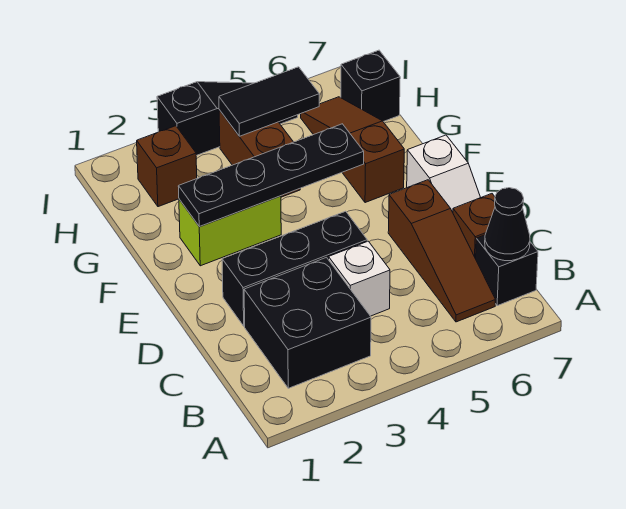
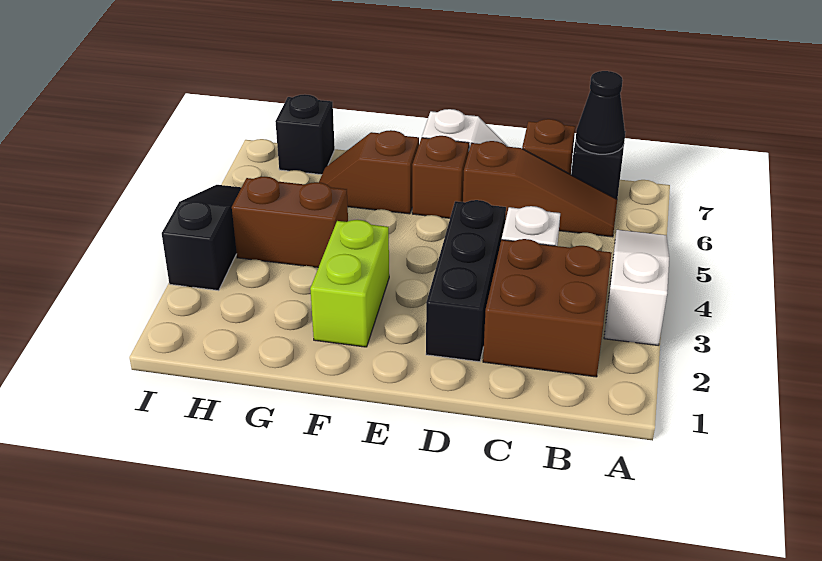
none -> white slope A3:A5 level 1 top 3
black brick B2:C3 level 1 -> brown brick B2:C3 level 1
black plate F2:F5 level 2 -> none
brown slope F6:H6 level 1 top F -> brown slope F6:G6 level 1 top F
brown brick H2 level 1 -> brown brick E6 level 1
black tile H4:H5 level 2 -> none

